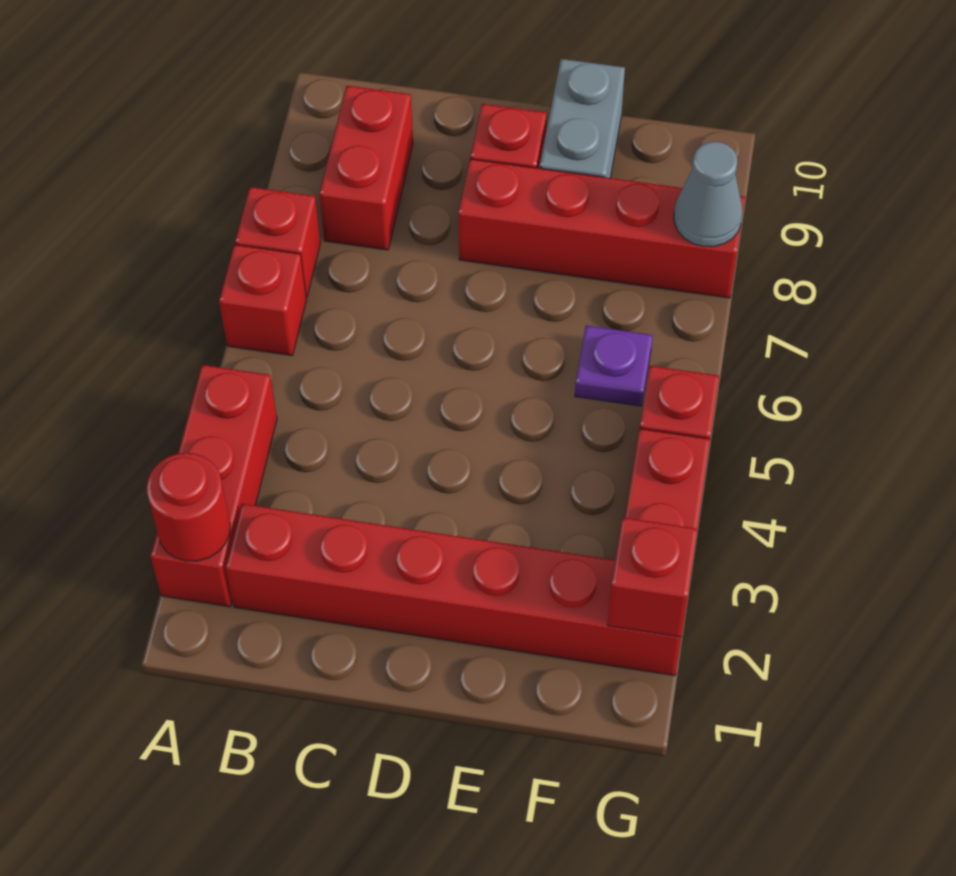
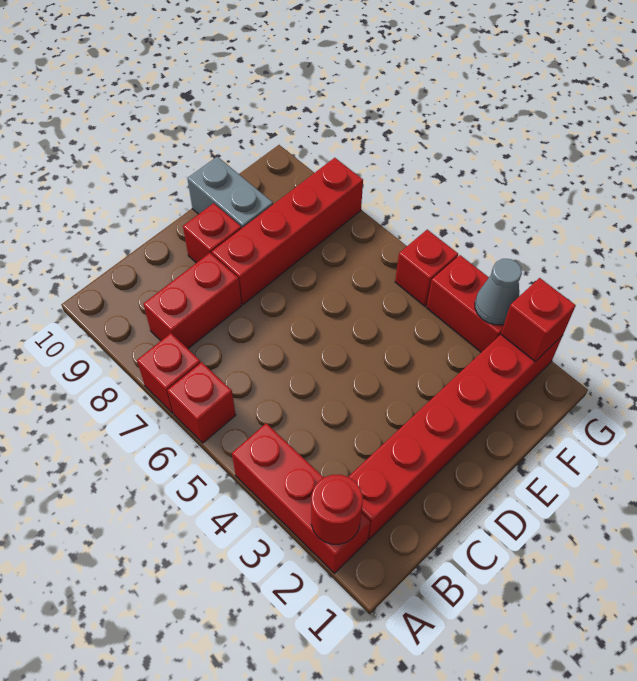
red brick B8:B9 level 1 -> red brick B8:C8 level 1
purple plate F6 level 1 -> none
grey cone G8 level 2 -> grey cone G3 level 2

